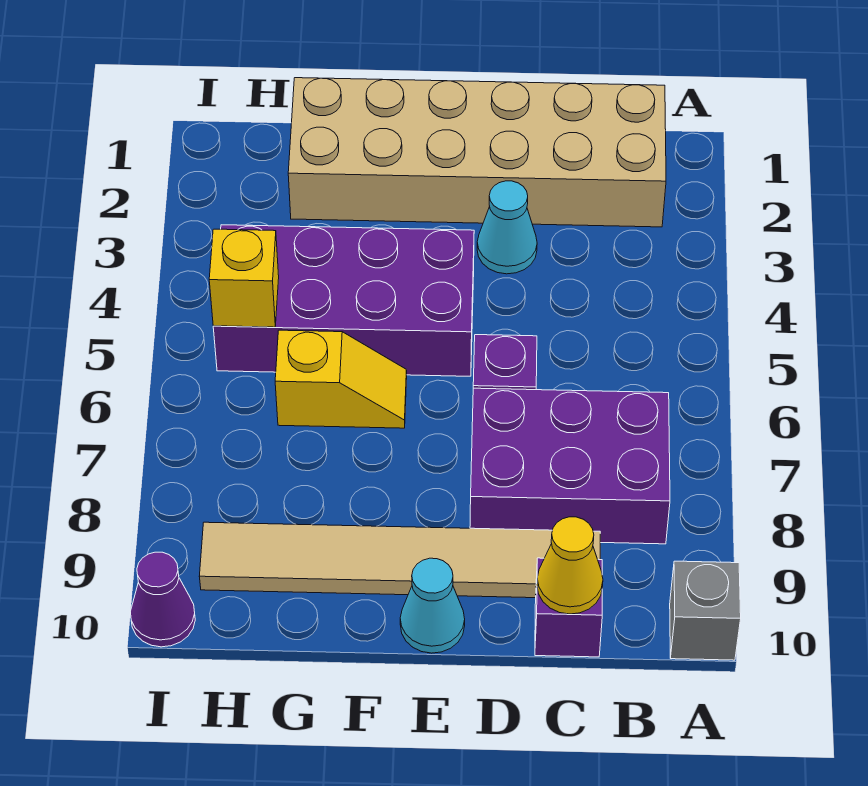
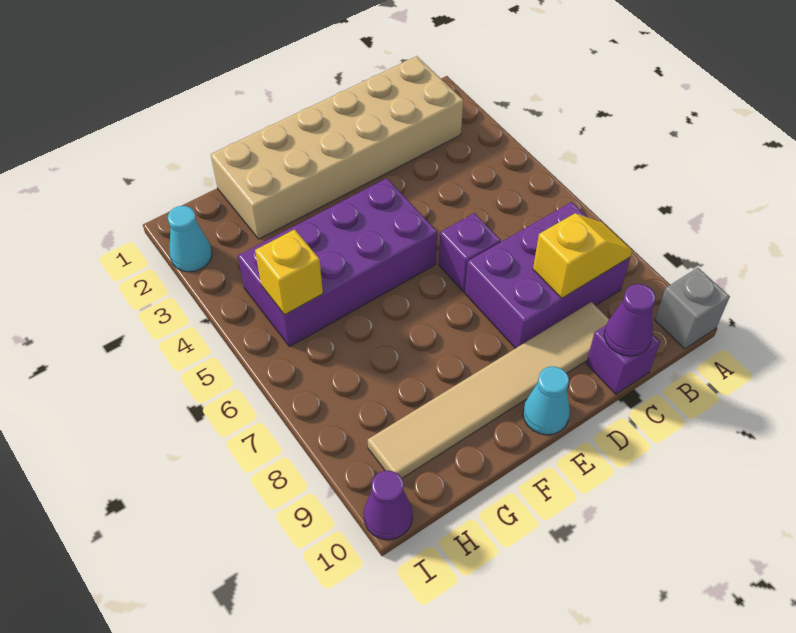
yellow cone C10 level 2 -> purple cone C10 level 2
cyan cone D3 level 1 -> cyan cone I2 level 1
yellow slope F6:G6 level 1 top G -> yellow slope B8:C8 level 2 top C

